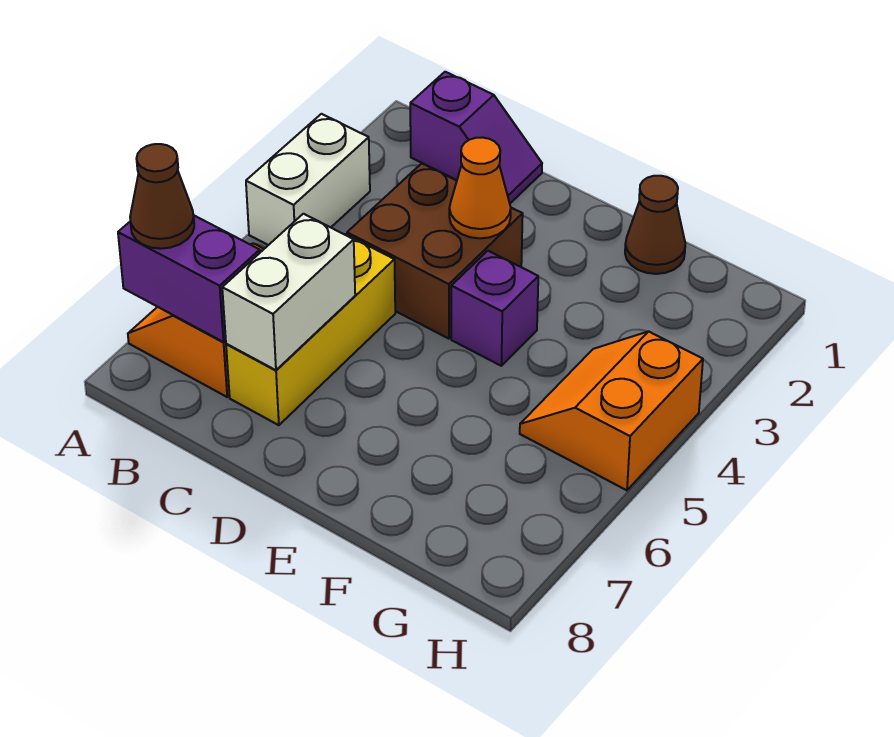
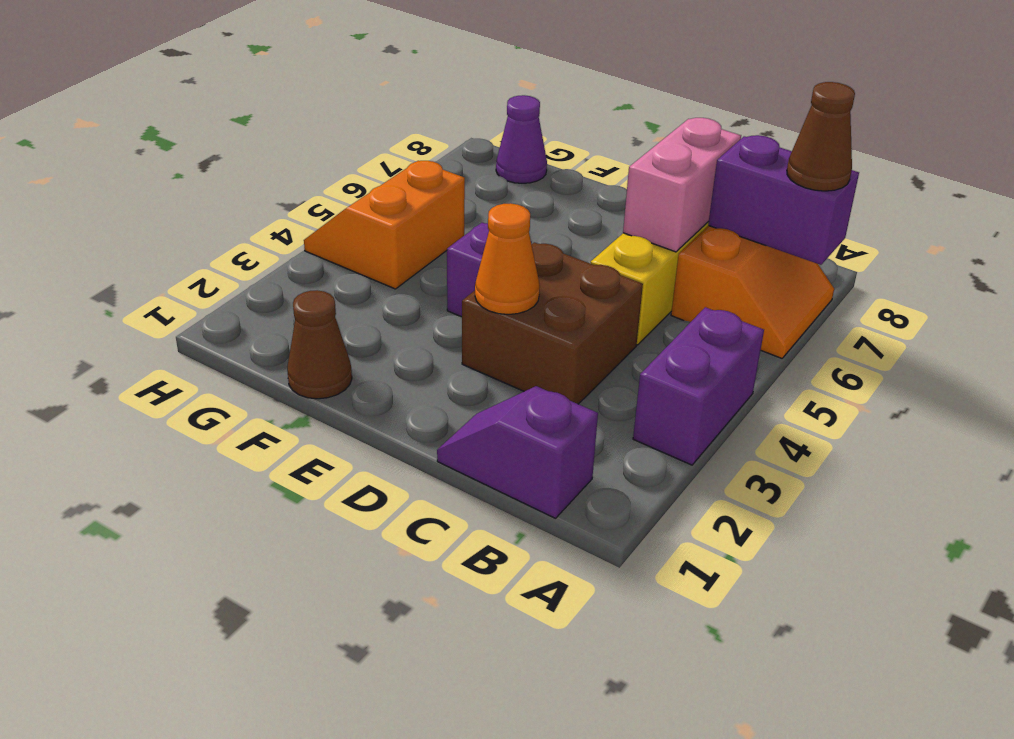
white brick A3:A4 level 1 -> purple brick A3:A4 level 1
white brick C6:C7 level 2 -> pink brick C6:C7 level 2
orange slope G4:H5 level 1 top H -> orange slope G4:H5 level 1 top G
none -> purple cone G8 level 1

